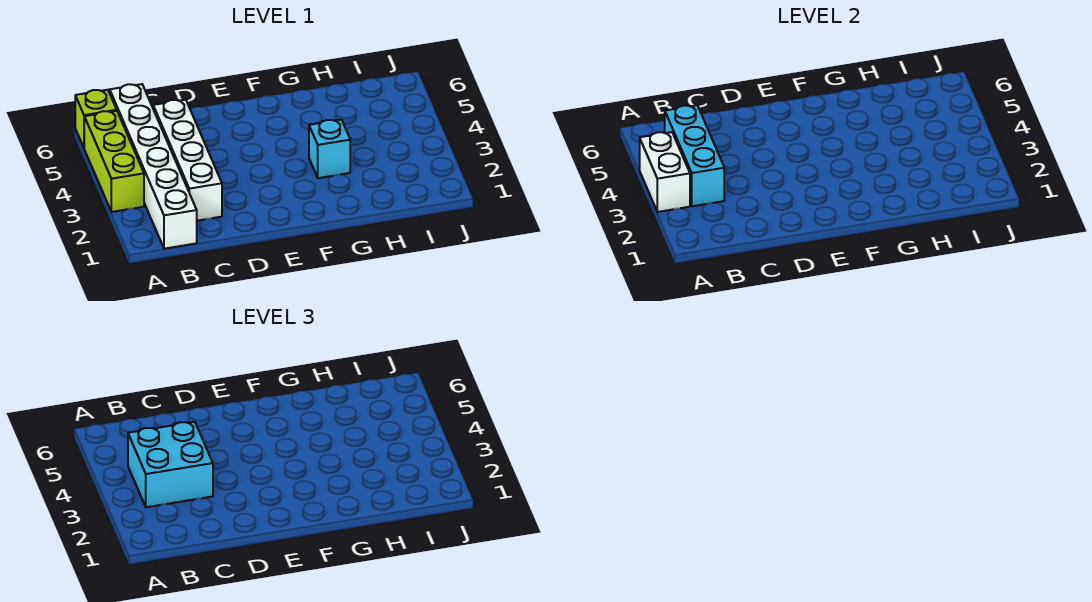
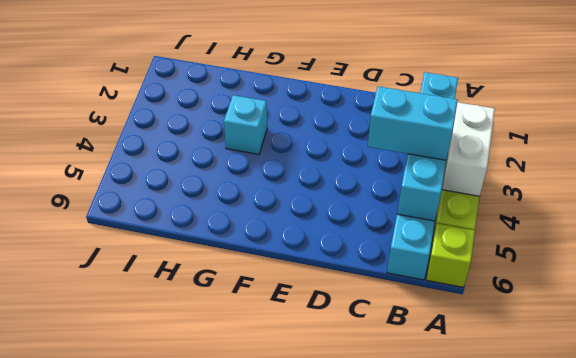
white brick B1:B6 level 1 -> cyan brick B1:B6 level 1
cyan brick B3:C4 level 3 -> cyan brick B4:C4 level 3
white brick C2:C5 level 1 -> none

